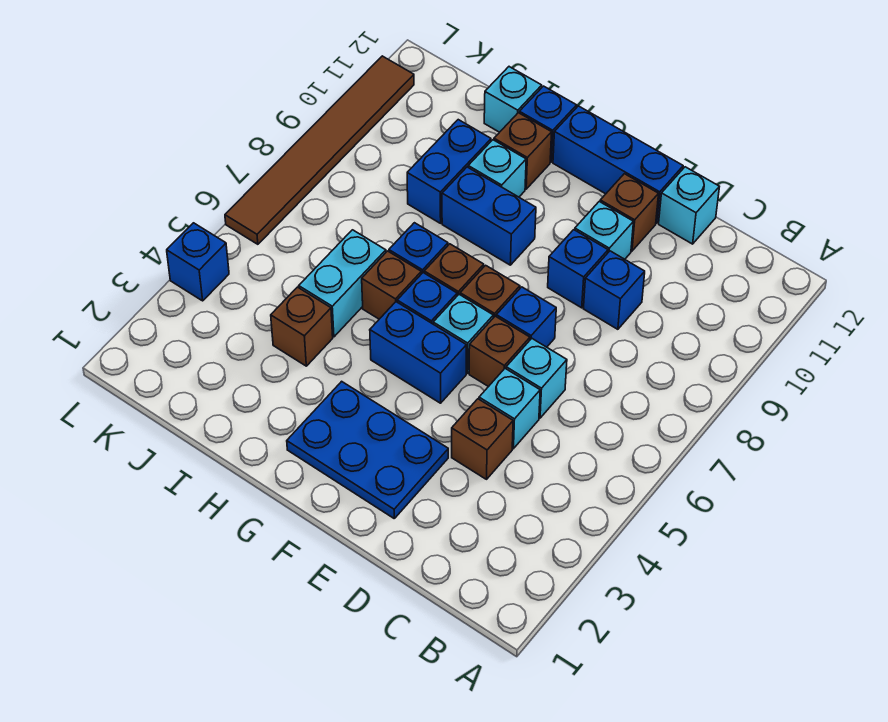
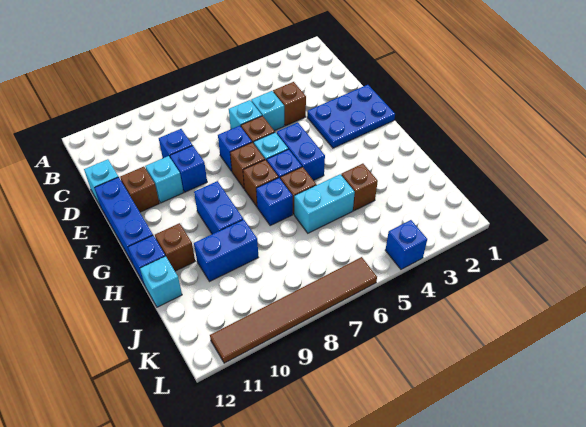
blue plate E2:G3 level 1 -> blue plate E1:F3 level 1
cyan brick H10 level 1 -> none

